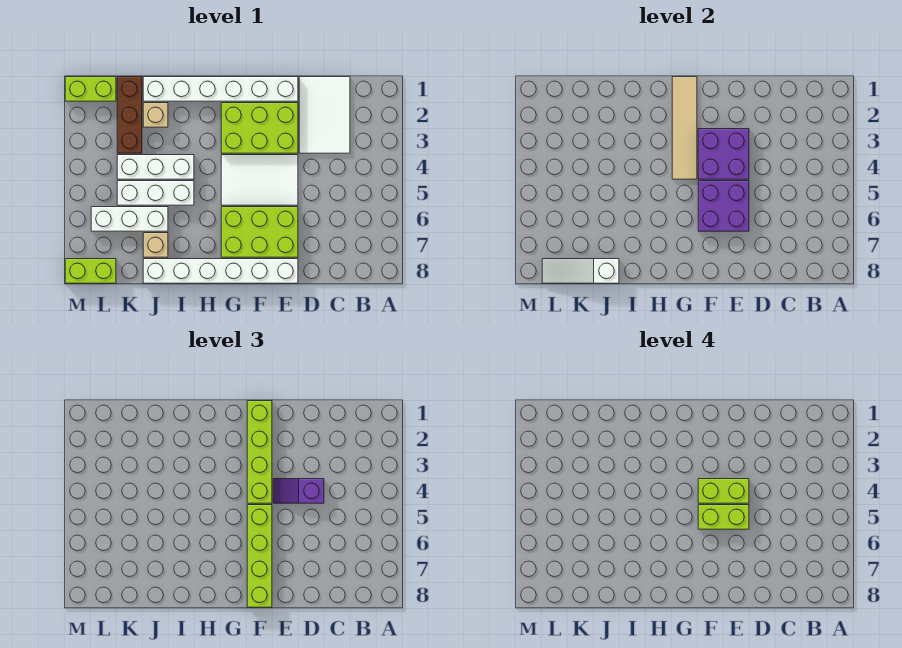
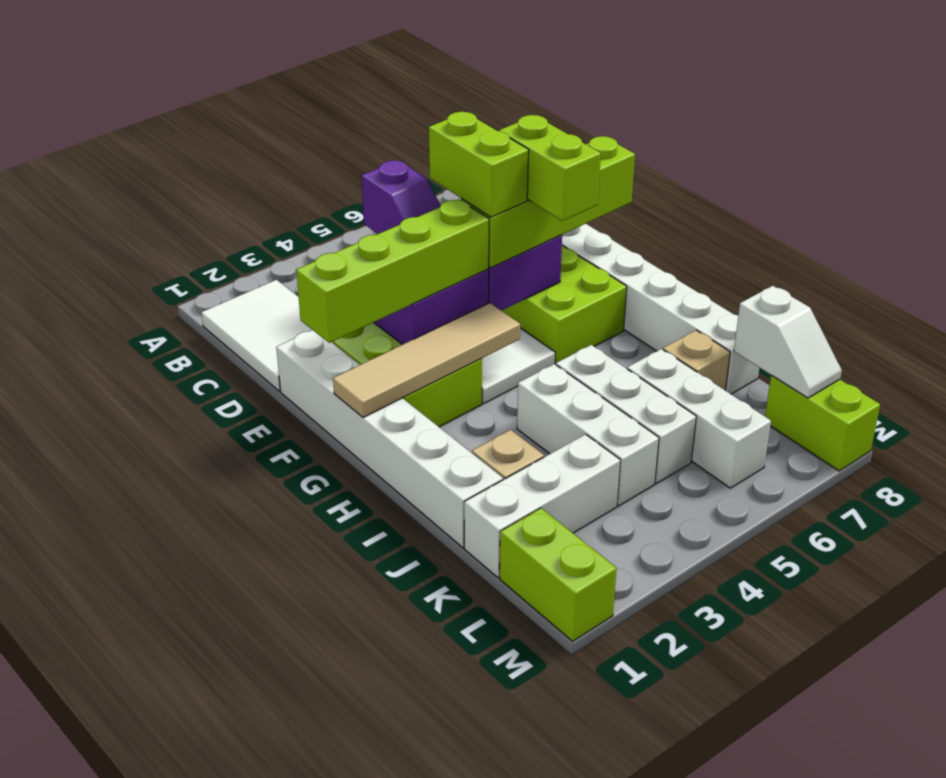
white tile C1:D3 level 1 -> white tile B1:D2 level 1
lime brick E4:F4 level 4 -> lime brick F6:G6 level 4
white slope J8:L8 level 2 top J -> white slope K8:L8 level 2 top K
brown brick K1:K3 level 1 -> white brick K1:K3 level 1

